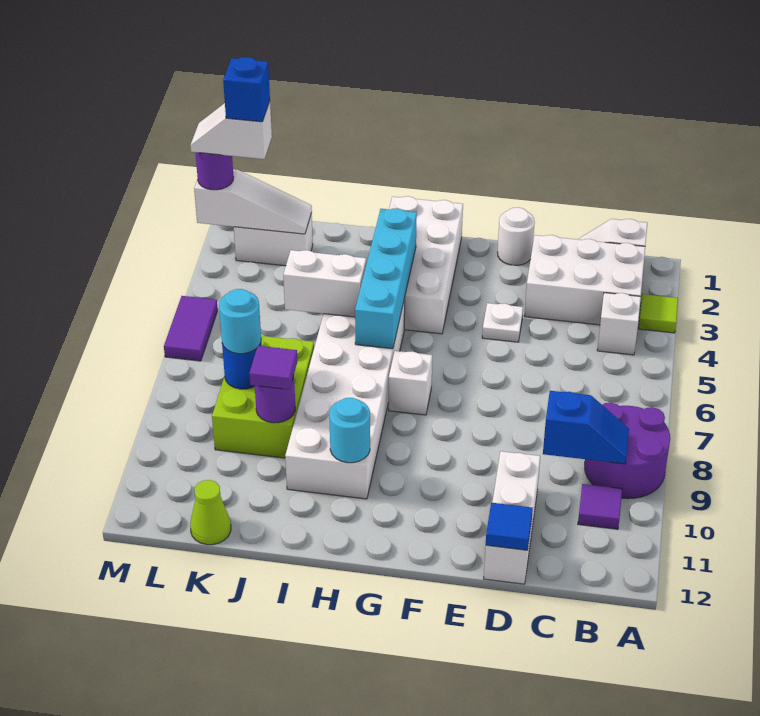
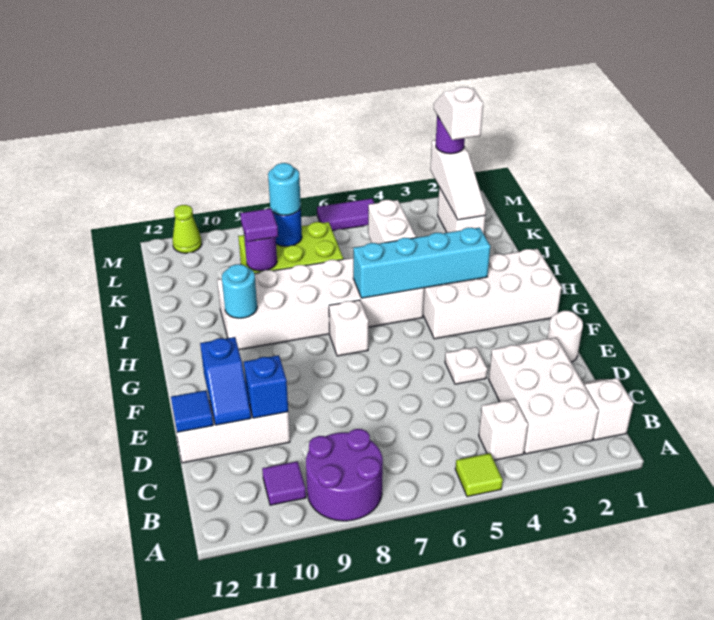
lime tile A3 level 1 -> lime tile A5 level 1
blue slope B9:C9 level 2 top C -> blue slope D11:E11 level 2 top E
lime cone K12 level 1 -> lime cone M11 level 1
blue brick L2 level 5 -> blue brick D10 level 2

